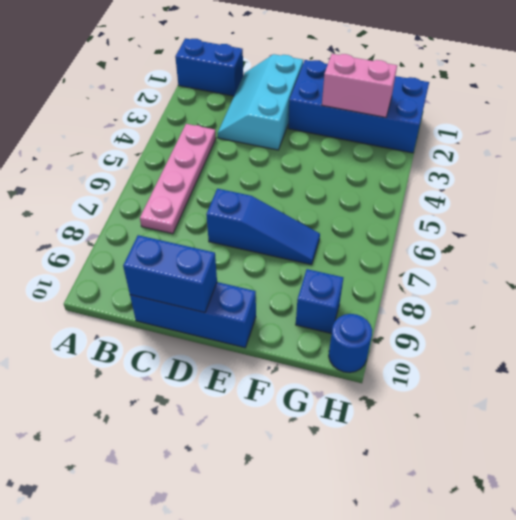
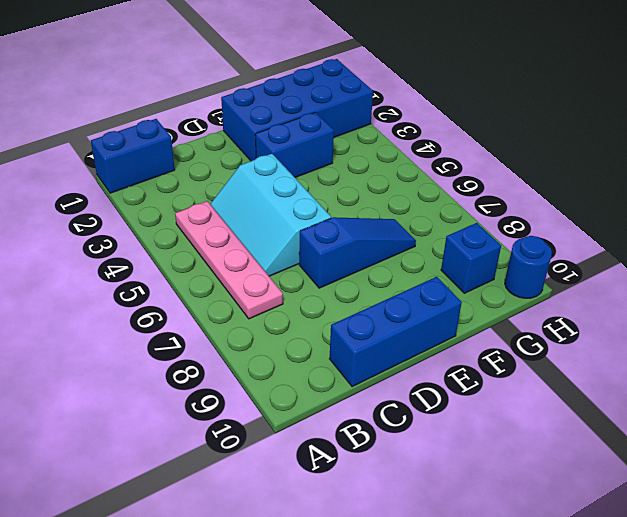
cyan slope C1:D3 level 1 top D -> cyan slope C4:D6 level 1 top D
blue brick C10:D10 level 2 -> blue brick E3:F3 level 1
pink brick F2:G2 level 2 -> none

